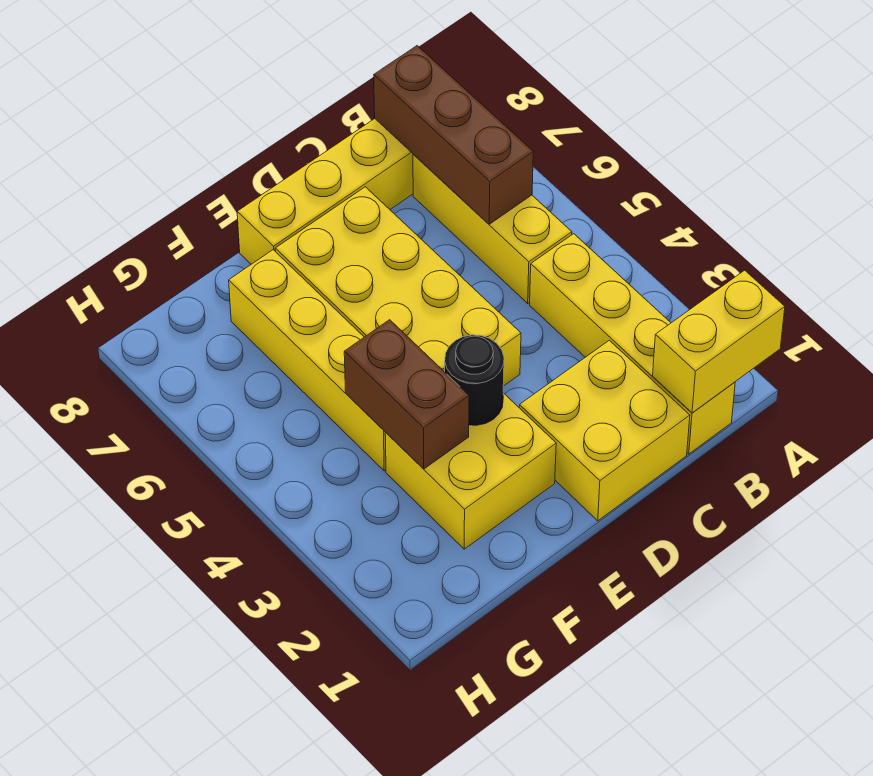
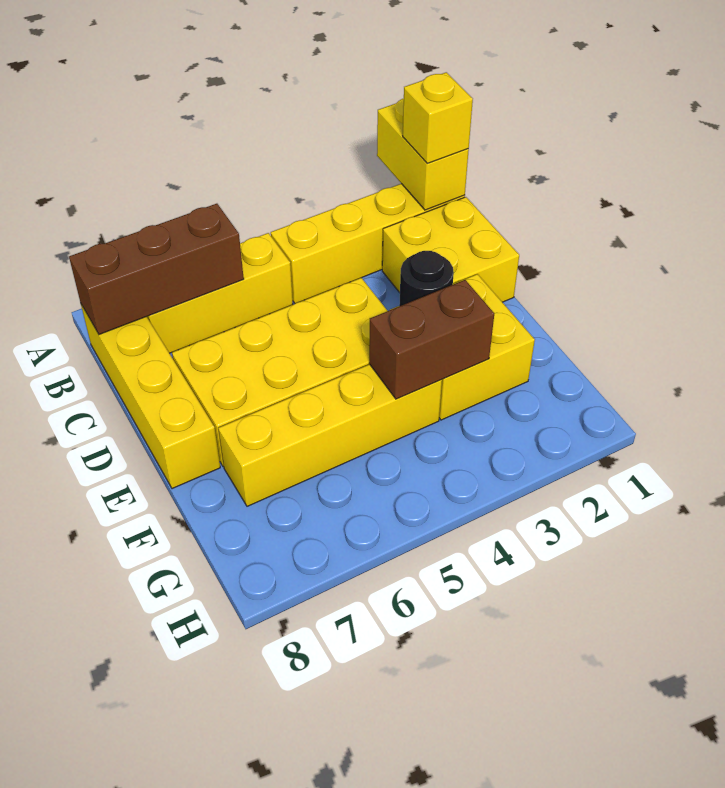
none -> yellow brick B1 level 3

